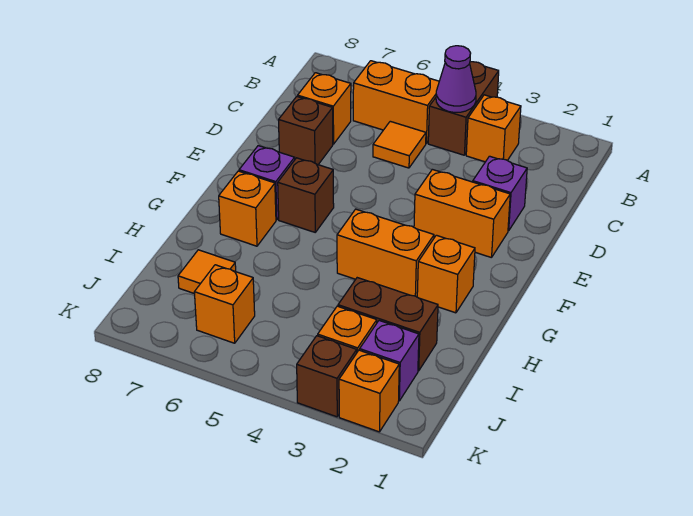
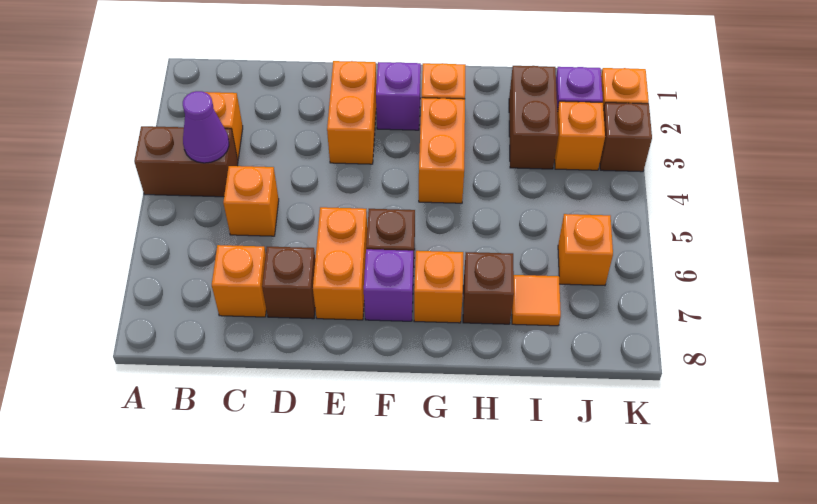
orange brick B5:B6 level 1 -> orange brick E6:E7 level 1
orange tile C5 level 1 -> orange brick C5 level 1
purple brick D2 level 1 -> purple brick F2 level 1
none -> brown brick H7 level 1

